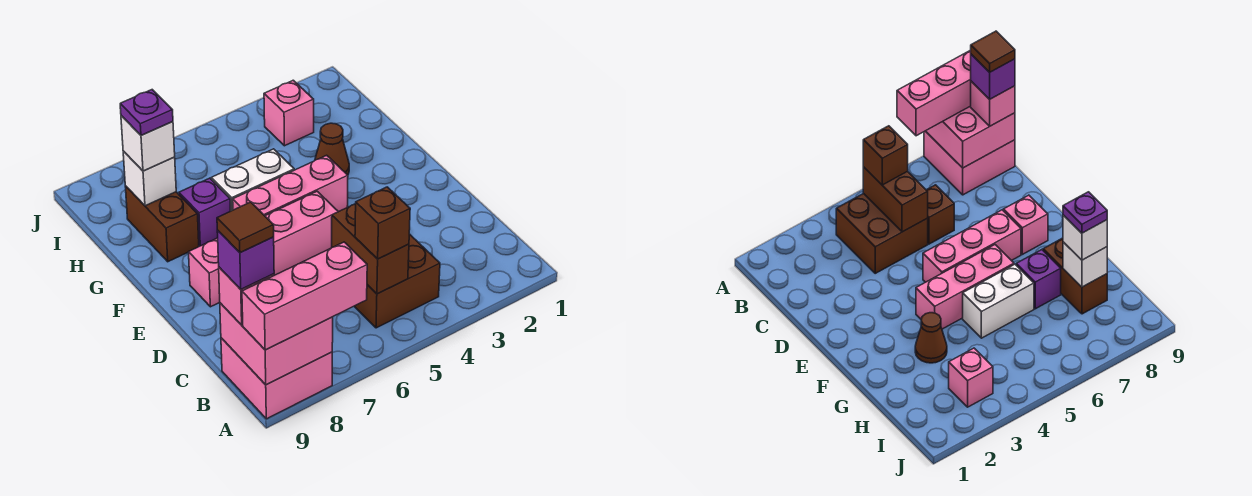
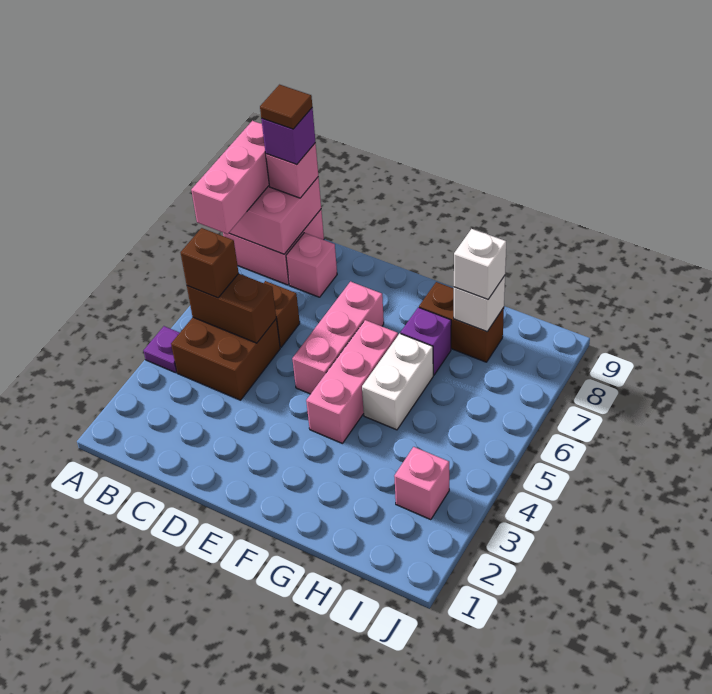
pink brick E8 level 1 -> pink brick C8 level 1
brown cone G3 level 1 -> none
purple plate H8 level 4 -> purple plate A4 level 1

